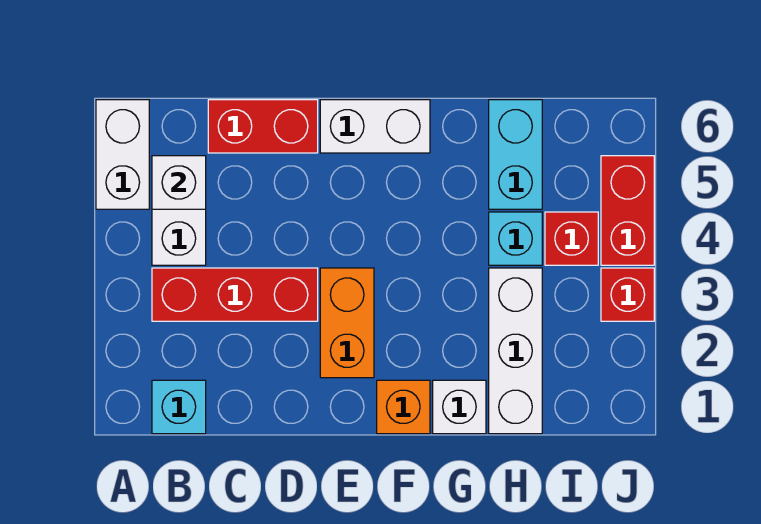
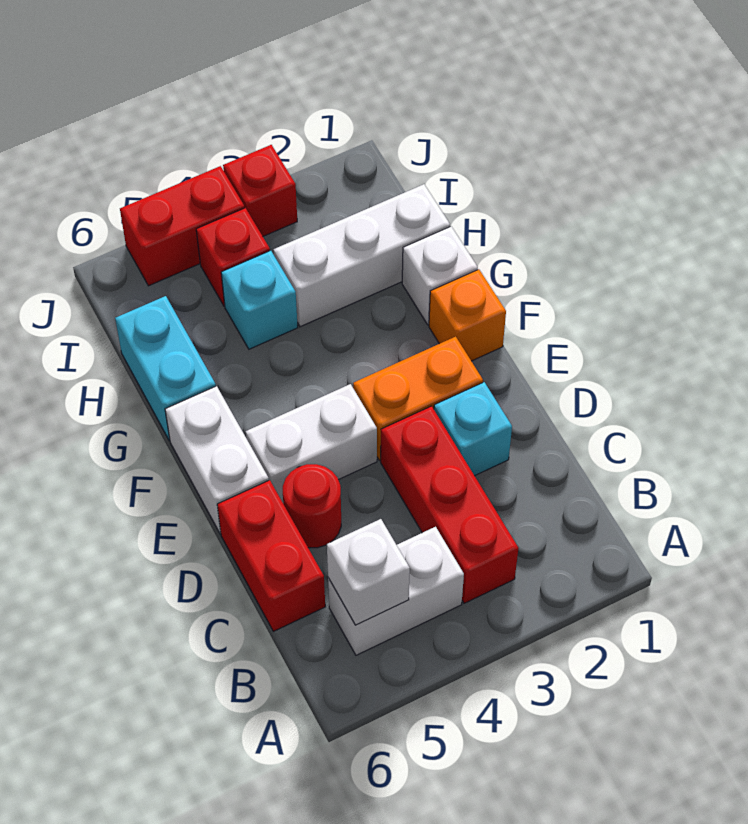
white brick A5:A6 level 1 -> white brick E4:E5 level 1
cyan brick B1 level 1 -> cyan brick D2 level 1
none -> red round brick D5 level 1
cyan brick H5:H6 level 1 -> cyan brick G6:H6 level 1

